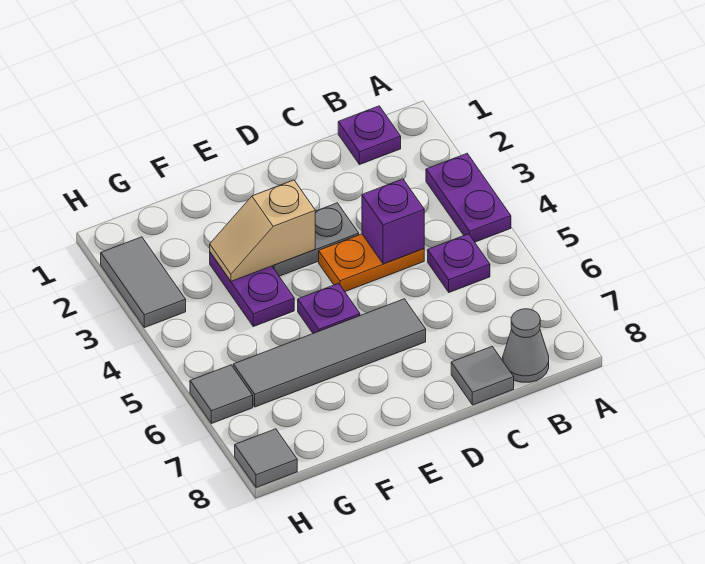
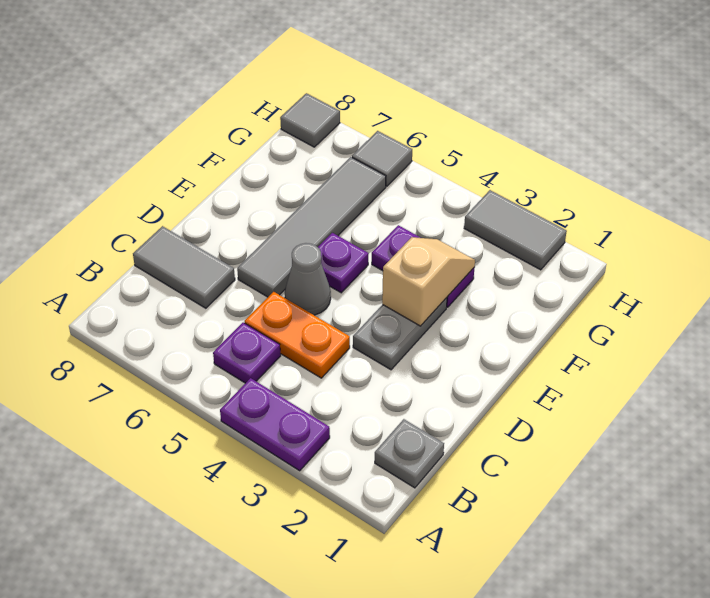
purple plate B1 level 1 -> grey plate B1 level 1
grey cone B8 level 1 -> grey cone D5 level 1
orange plate C4:D4 level 1 -> orange plate C4:C5 level 1
purple brick C4 level 2 -> none
grey tile C8 level 1 -> grey tile C7:C8 level 1

